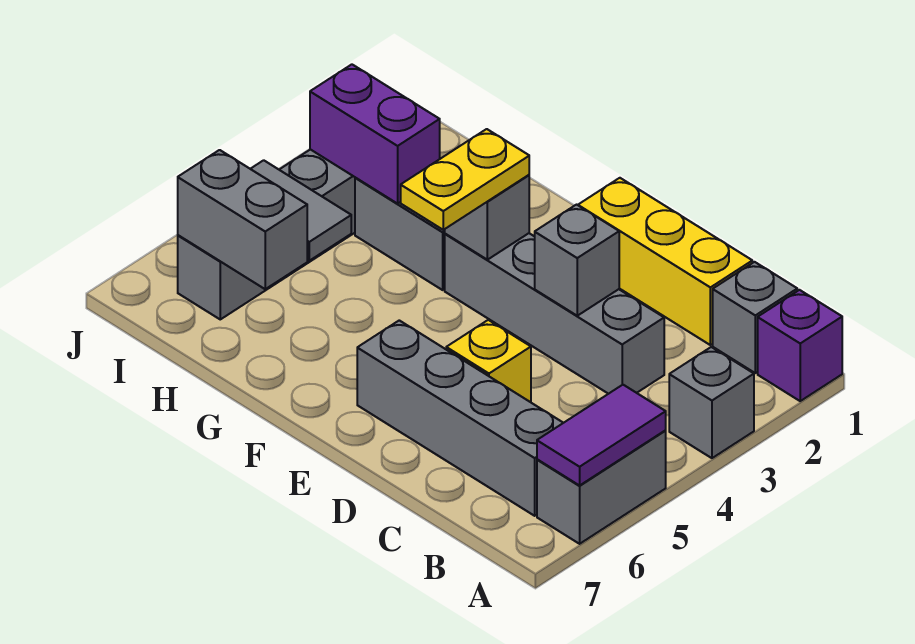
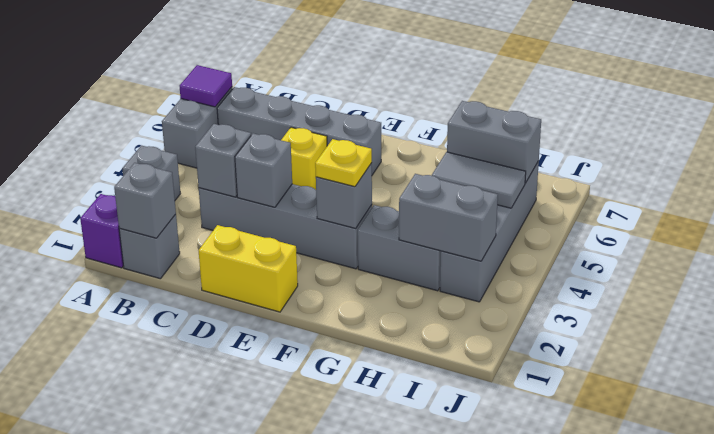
purple tile A5:A6 level 2 -> purple tile A6 level 2
none -> grey brick B1 level 2
yellow brick C1:E1 level 1 -> yellow brick D1:E1 level 1
none -> grey brick C3 level 2
yellow plate F3:F4 level 3 -> yellow plate F3 level 3
purple brick H3:I3 level 2 -> grey brick H3:I3 level 2

